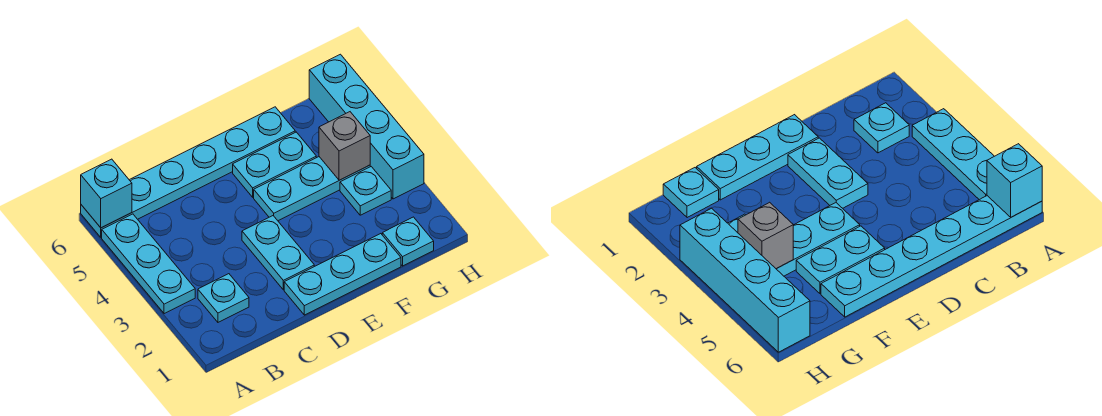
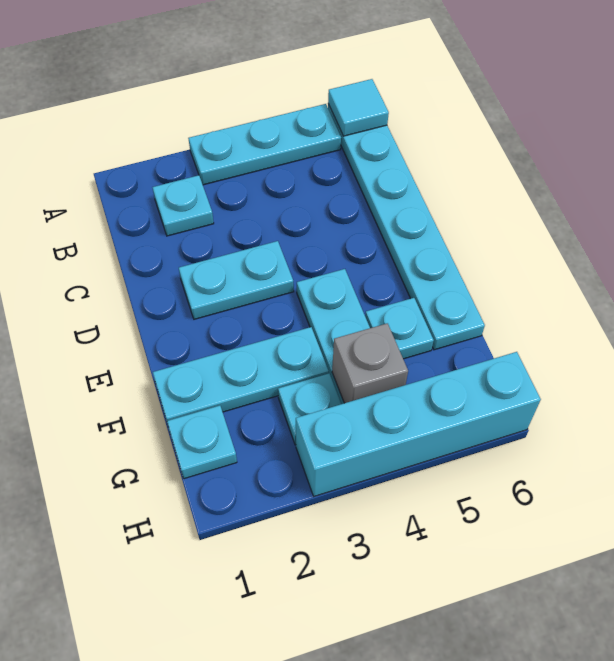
cyan brick A6 level 2 -> cyan tile A6 level 2
cyan plate D1:F1 level 1 -> cyan plate F1:F3 level 1
cyan plate E5:F5 level 1 -> cyan plate F5 level 1

